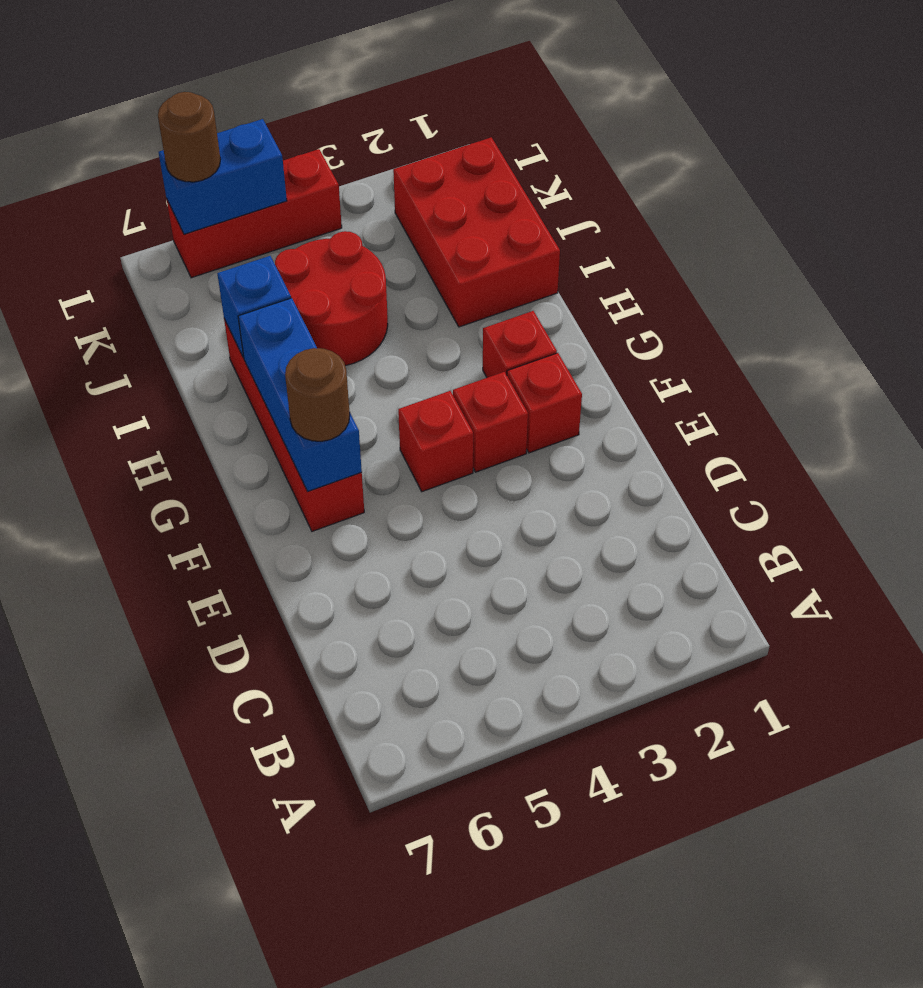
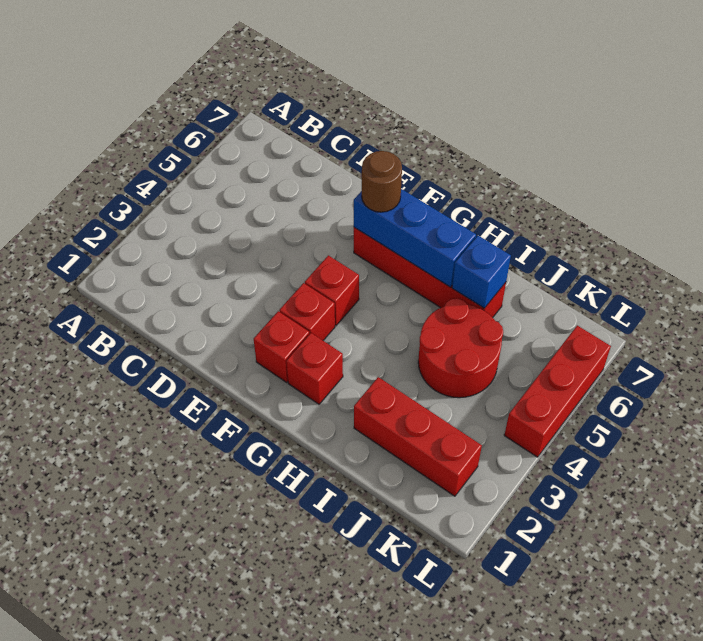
red brick I1:K2 level 1 -> red brick I2:K2 level 1
blue brick L5:L6 level 2 -> none
brown round brick L6 level 3 -> none

